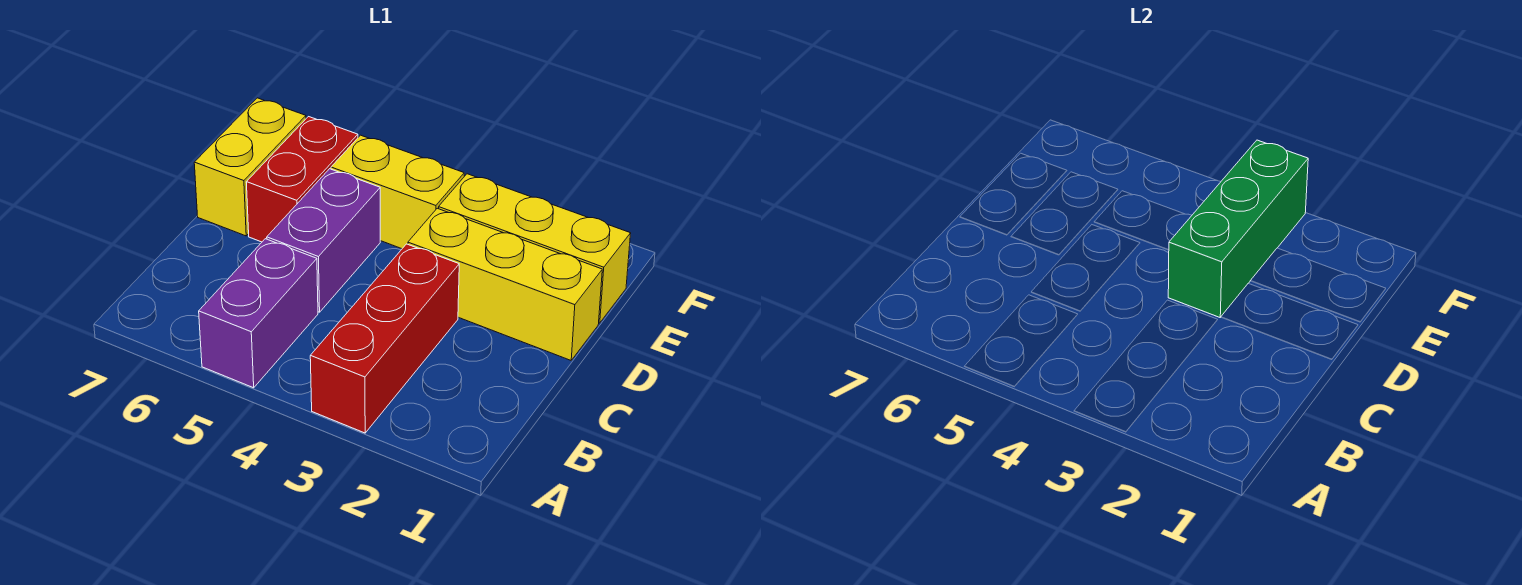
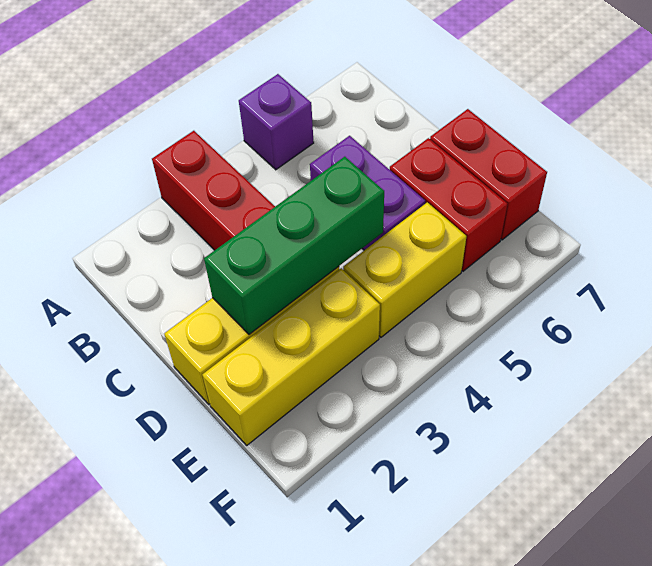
purple brick A5:B5 level 1 -> purple brick A5 level 1
green brick D3:F3 level 2 -> green brick D2:D4 level 2
yellow brick D7:E7 level 1 -> red brick D7:E7 level 1

